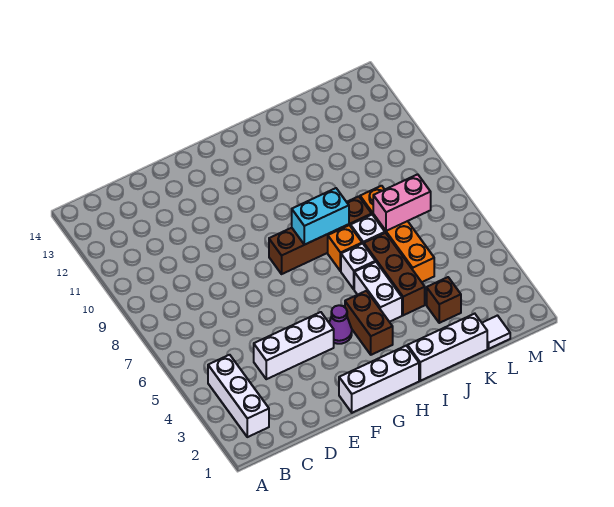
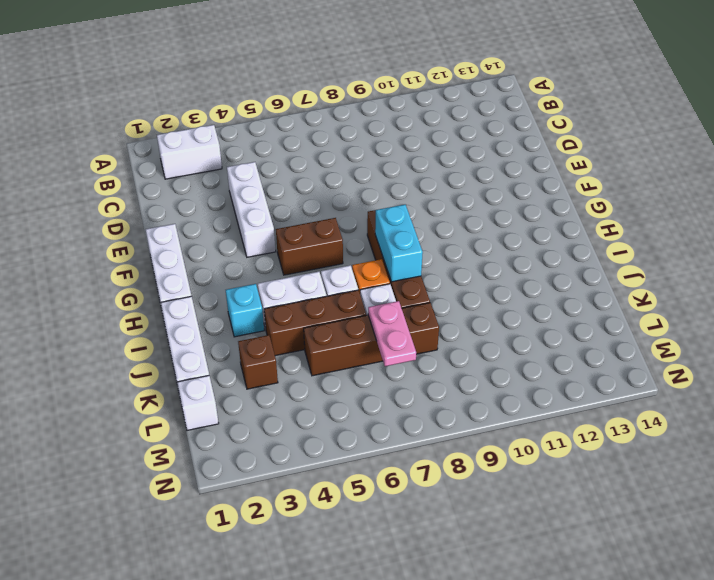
white brick B2:B4 level 1 -> white brick B2:B3 level 1
purple cone G4 level 1 -> none
brown brick H3:H4 level 1 -> brown brick G5:G6 level 1
none -> cyan brick I3 level 1
orange brick K5:K8 level 1 -> brown brick K5:K8 level 1
pink brick K7:L7 level 2 -> pink plate K7:L7 level 2
white tile L1 level 1 -> white brick L1 level 1

